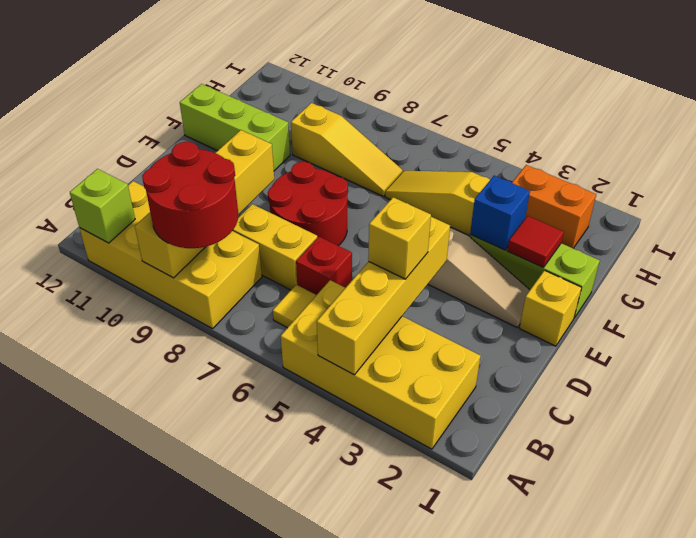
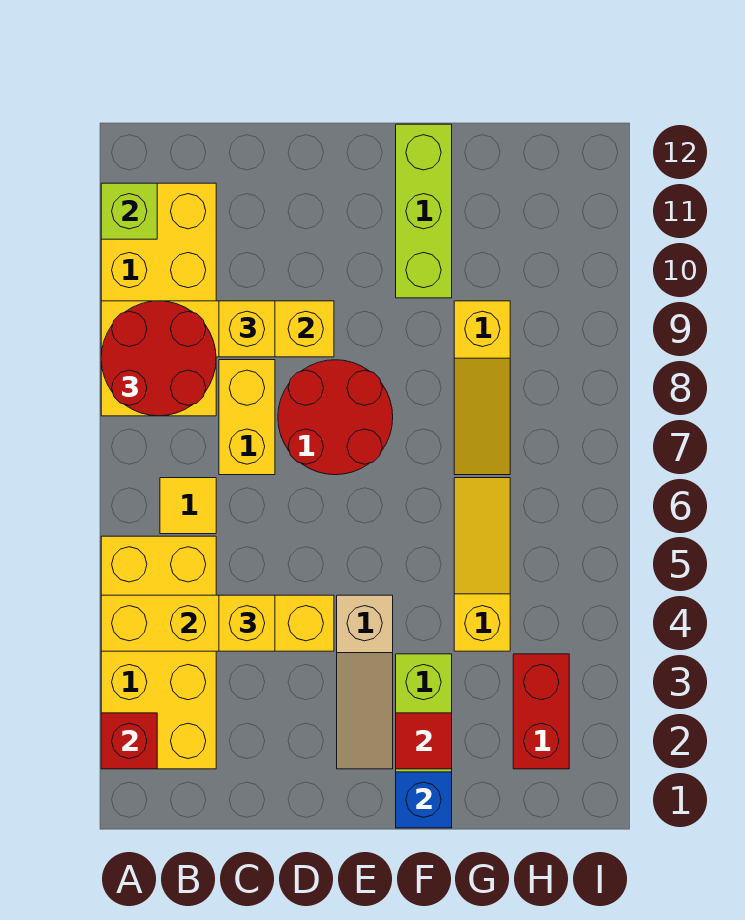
red brick C6 level 1 -> red brick A2 level 2
yellow brick E1 level 1 -> yellow brick C9 level 3
blue brick F3 level 2 -> blue brick F1 level 2
orange brick H2:H3 level 1 -> red brick H2:H3 level 1

